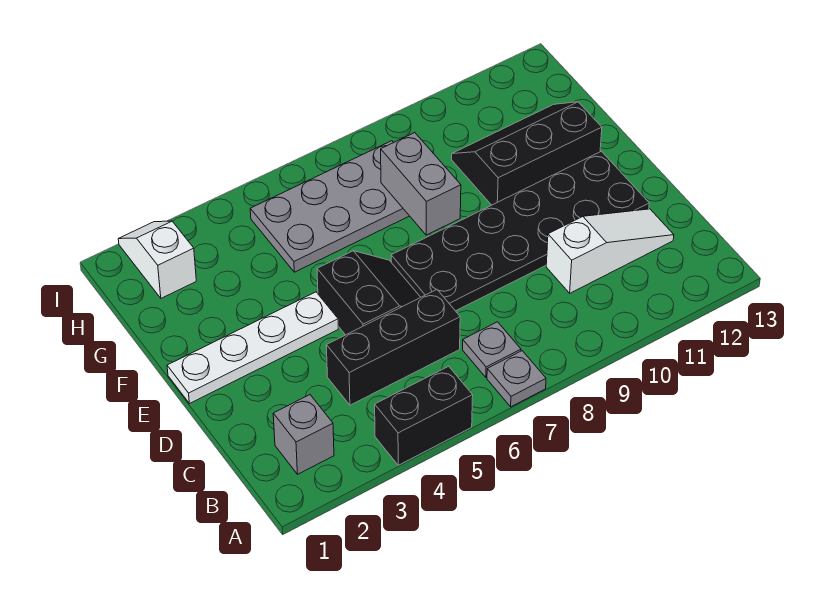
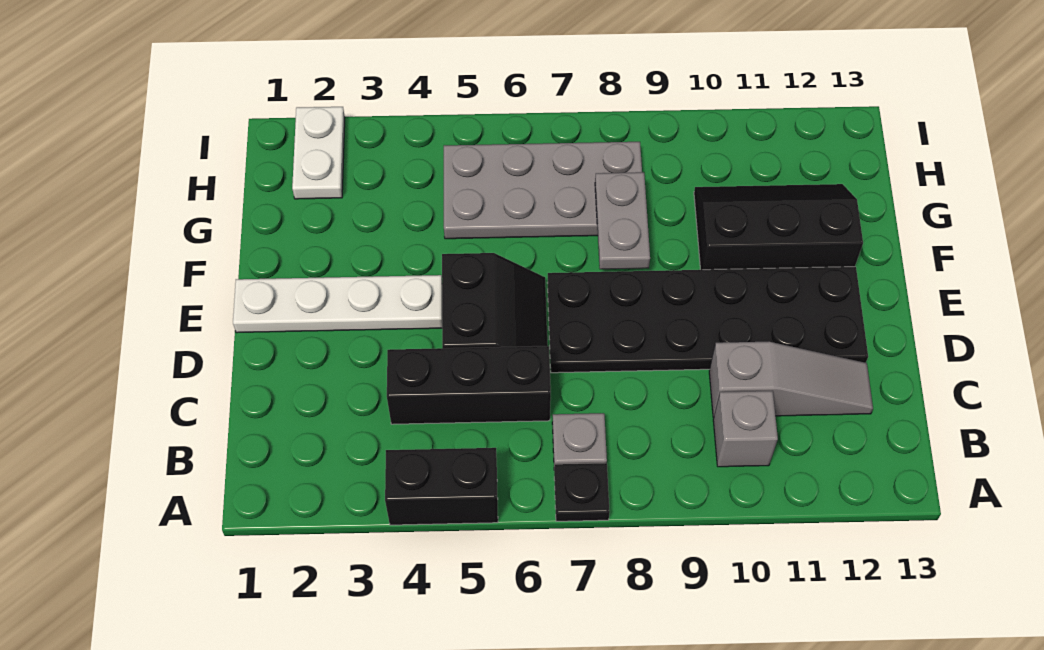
grey plate A7 level 1 -> black plate A7 level 1
grey brick B2 level 1 -> grey brick B10 level 1
white slope C10:C12 level 1 top 10 -> grey slope C10:C12 level 1 top 10
grey brick F8:G8 level 2 -> grey plate F8:G8 level 2
white slope H2:I2 level 1 top H -> white plate H2:I2 level 1

